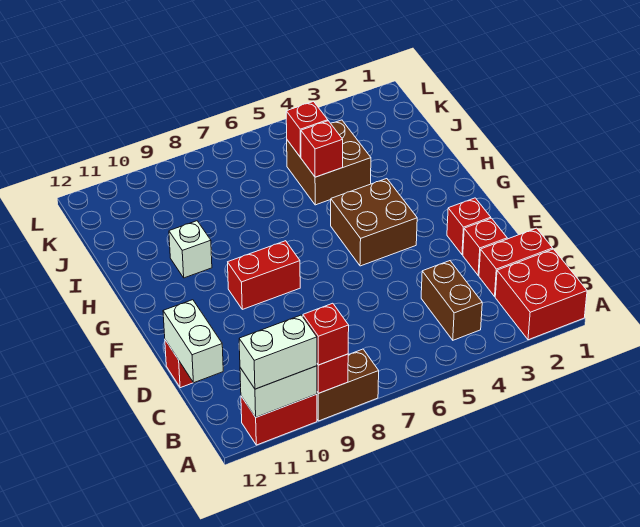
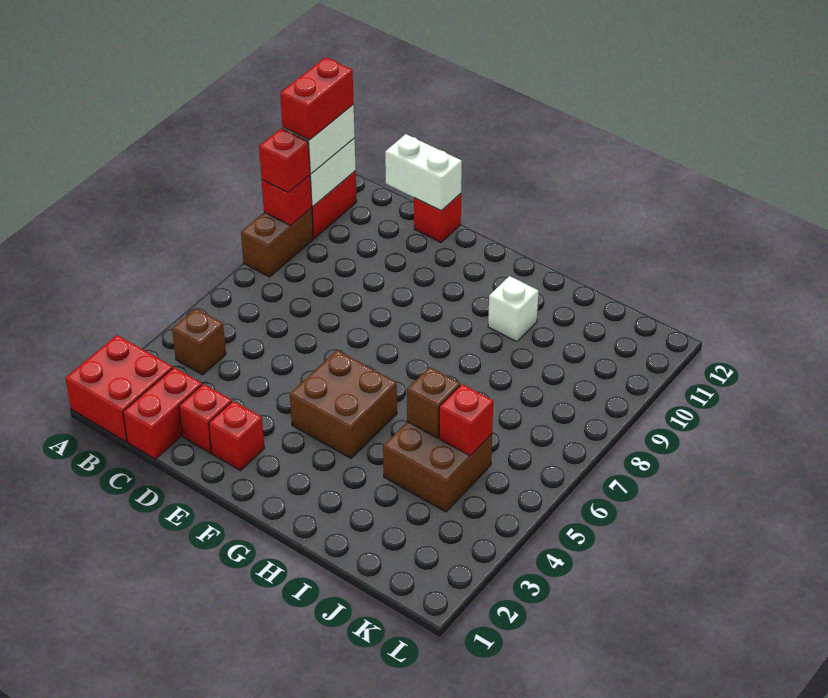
brown brick B4:C4 level 1 -> brown brick B4 level 1
red brick F8:F9 level 1 -> red brick A10:A11 level 4
red brick I5 level 2 -> brown brick I5 level 2

